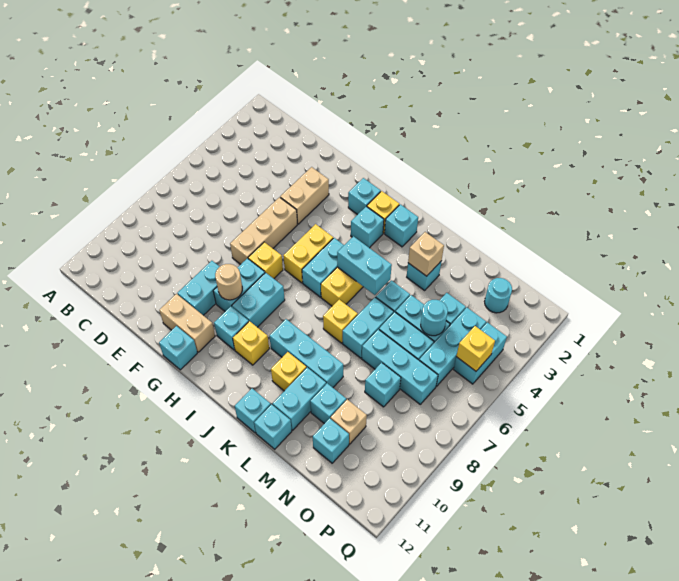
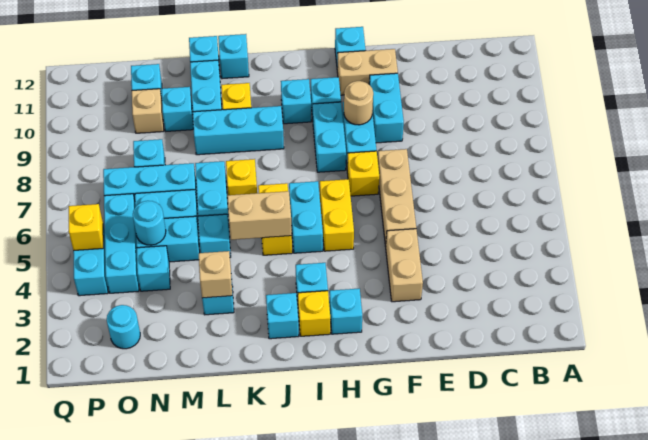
yellow brick I10 level 1 -> cyan brick I10 level 1
cyan brick J5:K5 level 2 -> tan brick J5:K5 level 2

